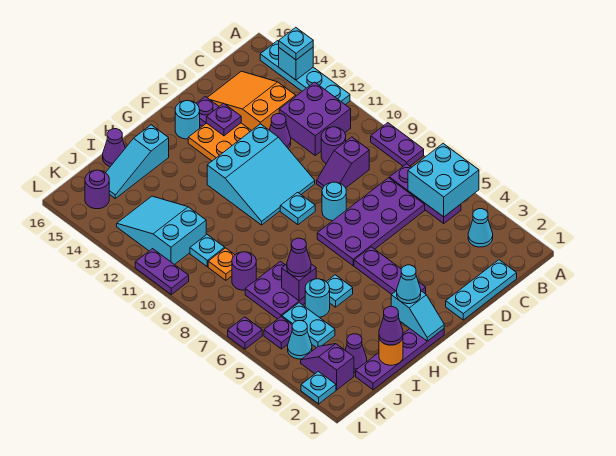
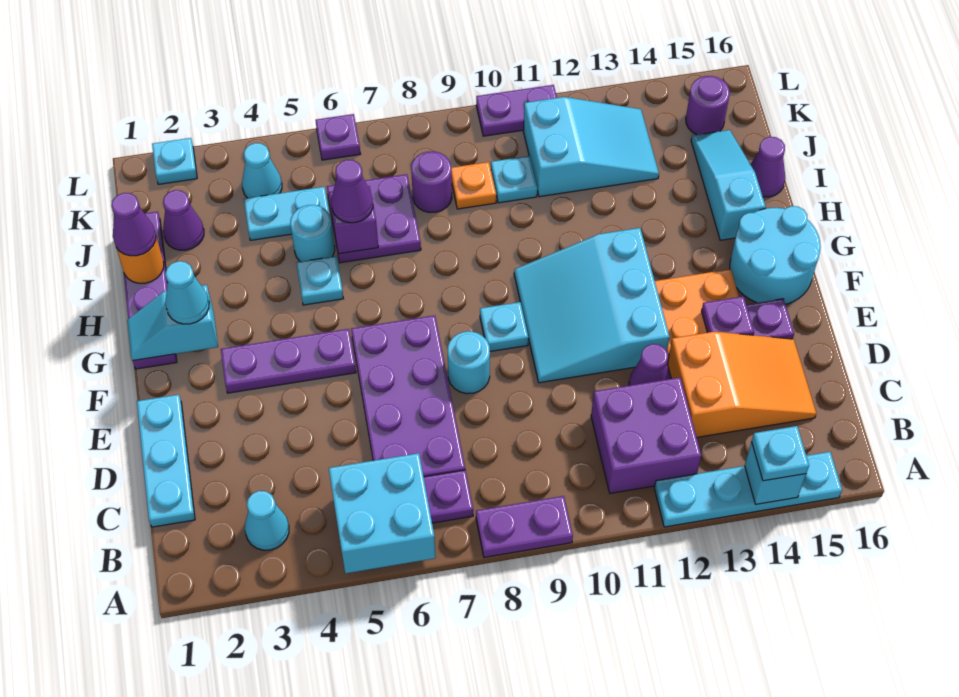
purple slope C9:D9 level 1 top C -> none
purple round brick C10 level 1 -> none
cyan round brick F15 level 1 -> cyan round brick F15:G16 level 1
purple slope K2:K3 level 1 top 2 -> none
purple plate K5 level 1 -> none

